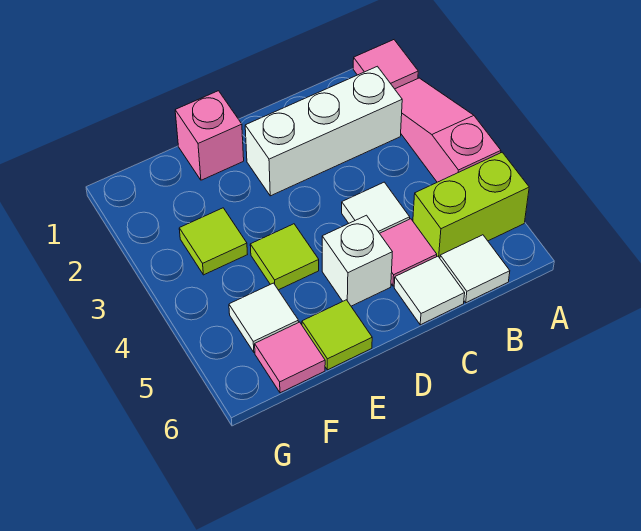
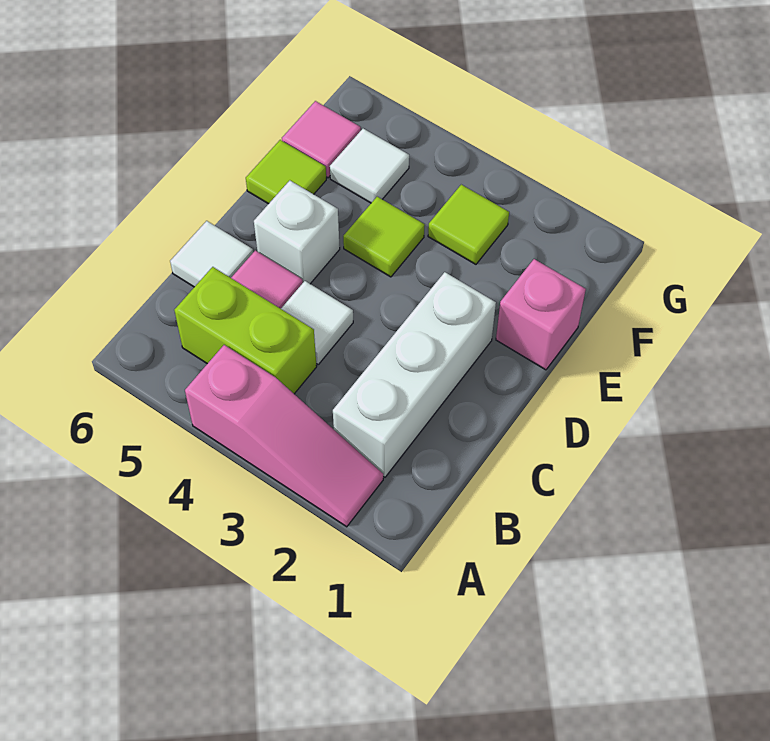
pink tile A1 level 1 -> none
lime brick A5:B5 level 1 -> lime brick B4:B5 level 1
white tile B6 level 1 -> none

